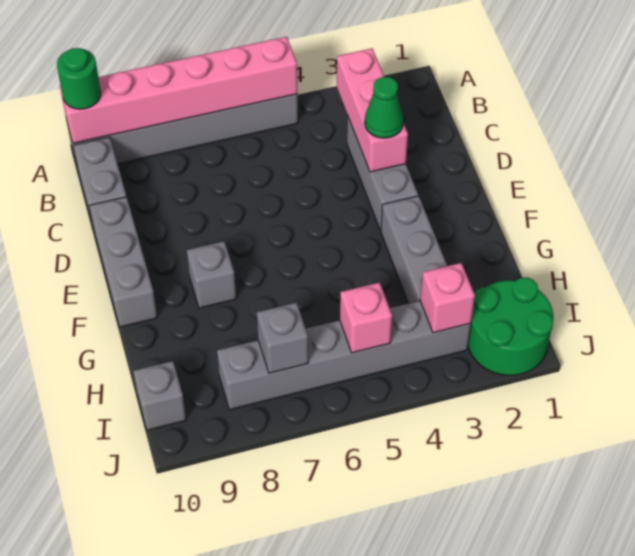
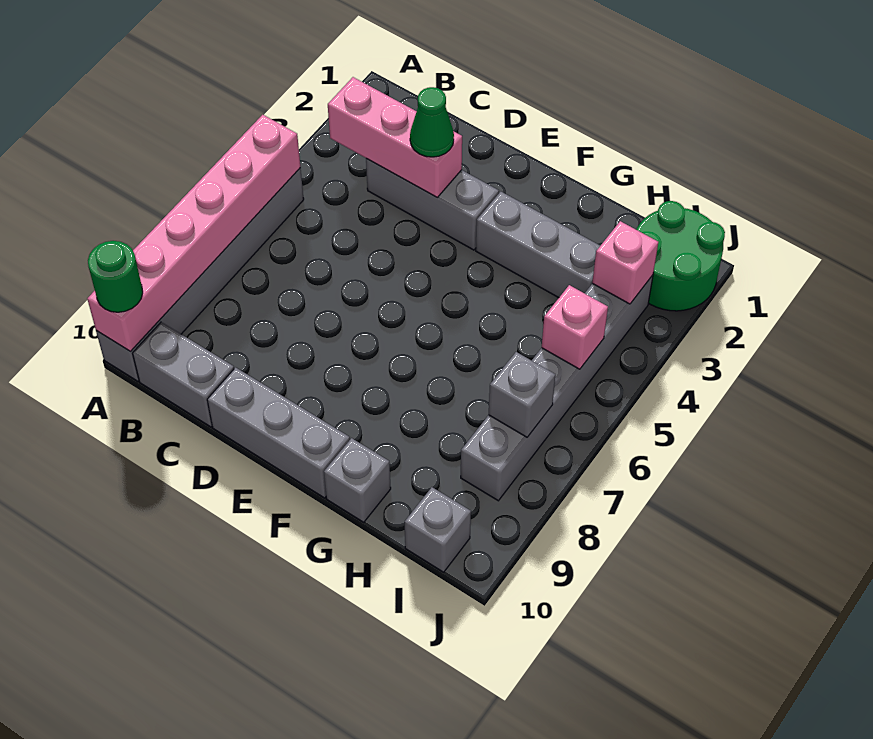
grey brick F8 level 1 -> grey brick G10 level 1

